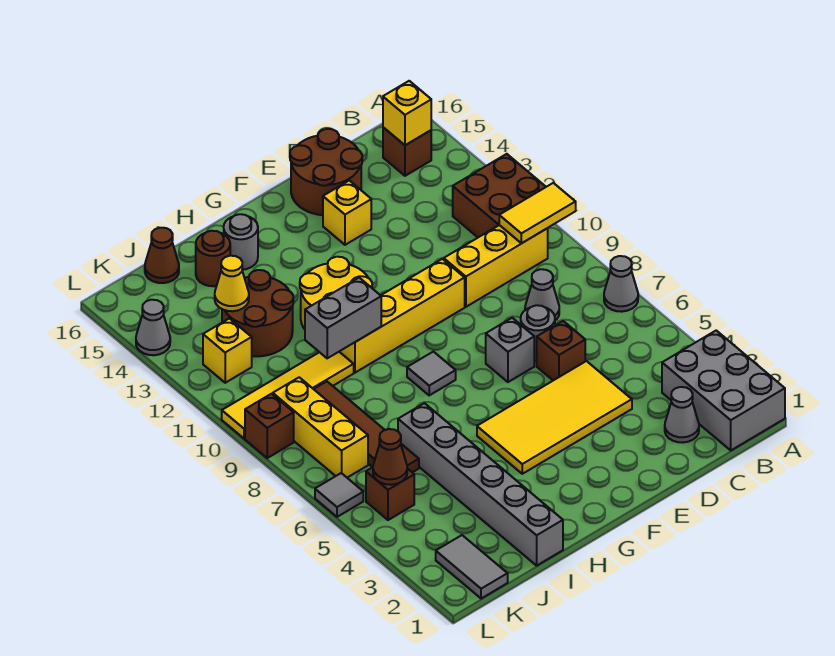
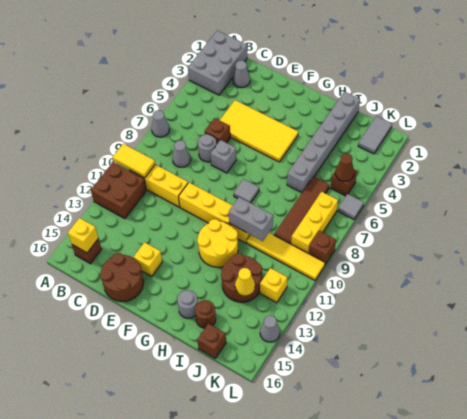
brown cone J16 level 1 -> brown brick J16 level 1

